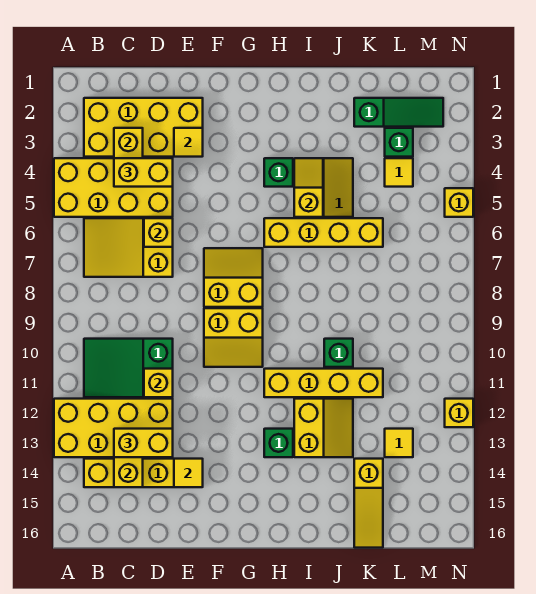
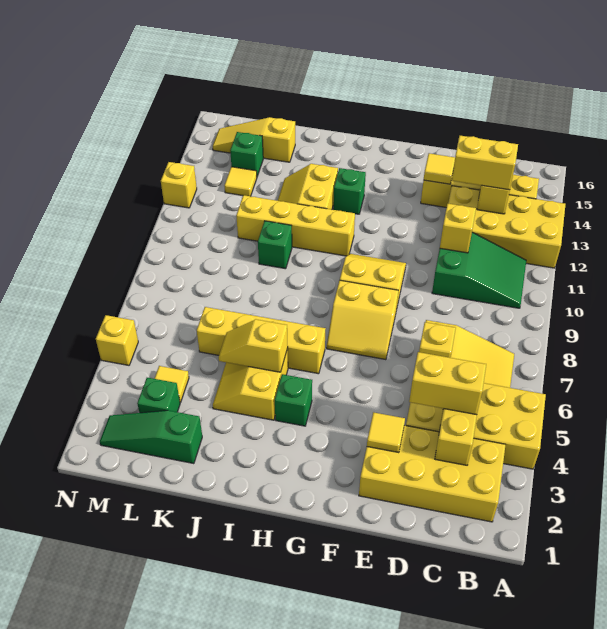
yellow slope I4:I5 level 2 top 5 -> yellow slope I5:J5 level 2 top I
yellow slope K14:K16 level 1 top 14 -> yellow slope K15:M15 level 1 top K
none -> green brick L14 level 1

